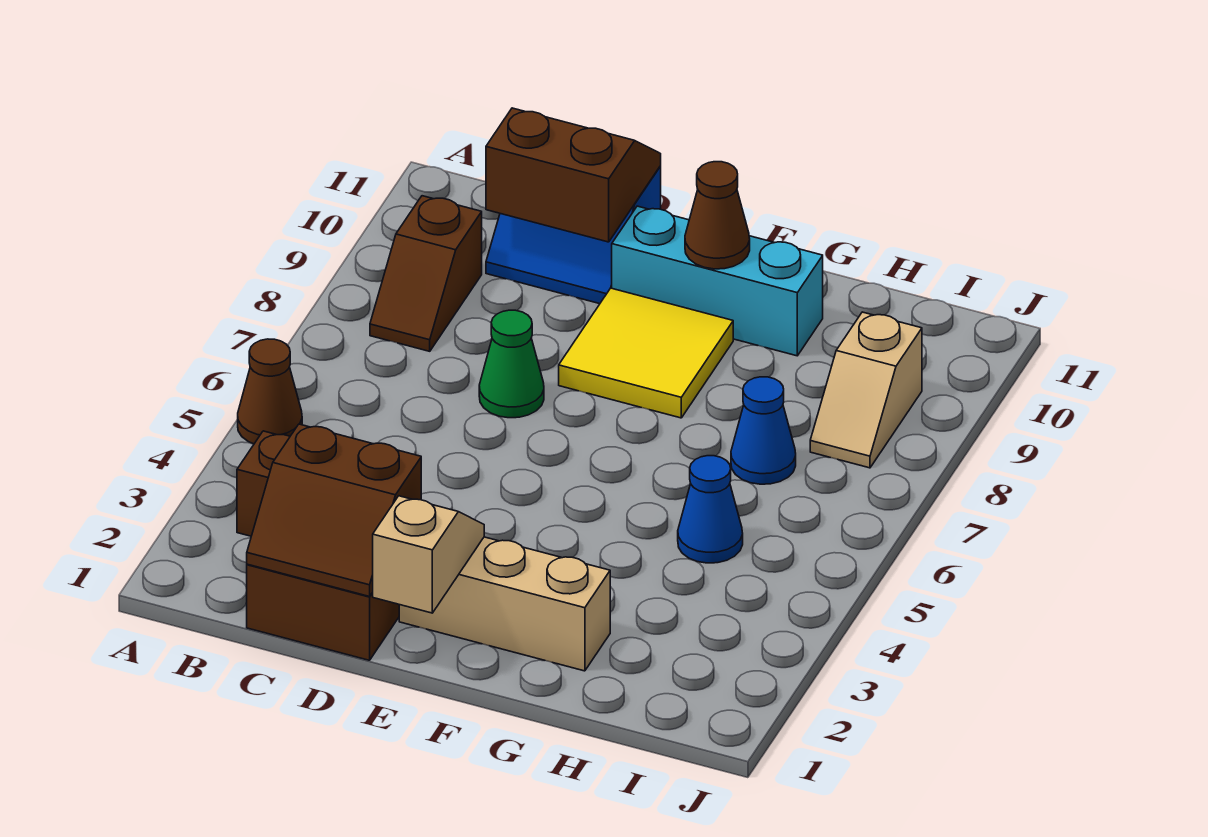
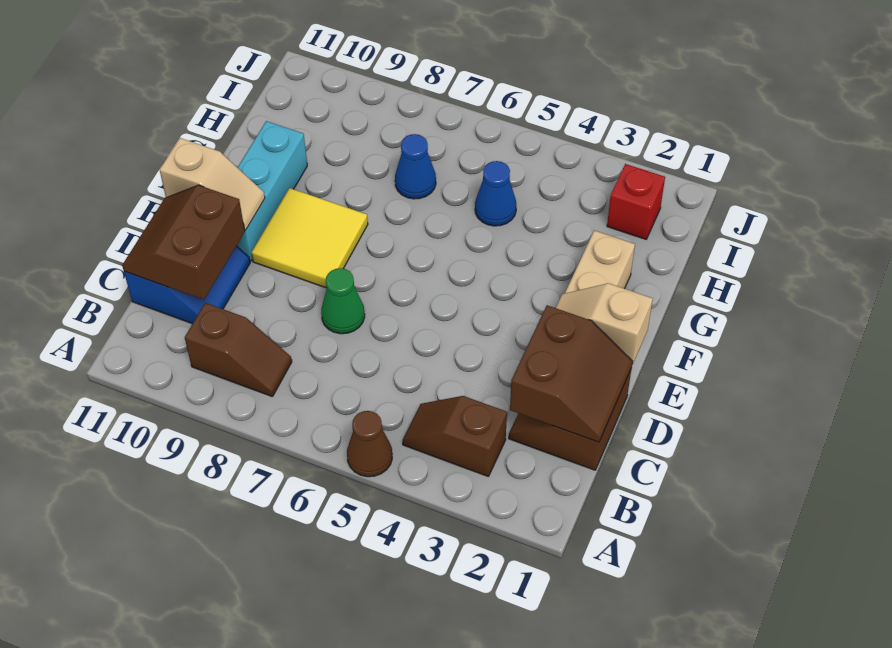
brown cone F10 level 2 -> none
none -> red brick I2 level 1
tan slope I8:I9 level 1 top 9 -> tan slope E10:E11 level 2 top 11

